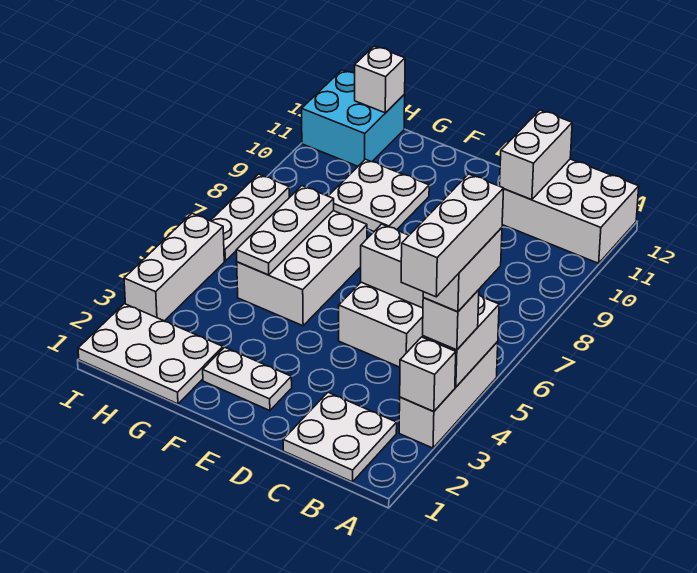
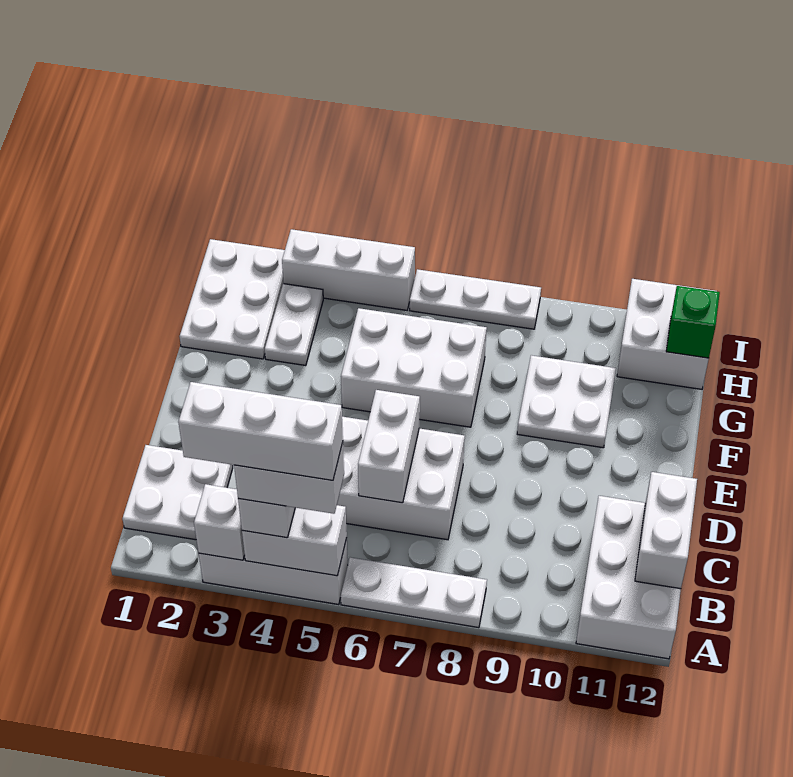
white brick C11:C12 level 2 -> white brick B12:C12 level 2
white plate E2:F2 level 1 -> white plate G3:H3 level 1
white plate G5:G7 level 2 -> white plate A6:A8 level 1
cyan brick H11:I12 level 1 -> white brick H11:I12 level 1
white brick H12 level 2 -> green brick H12 level 2

